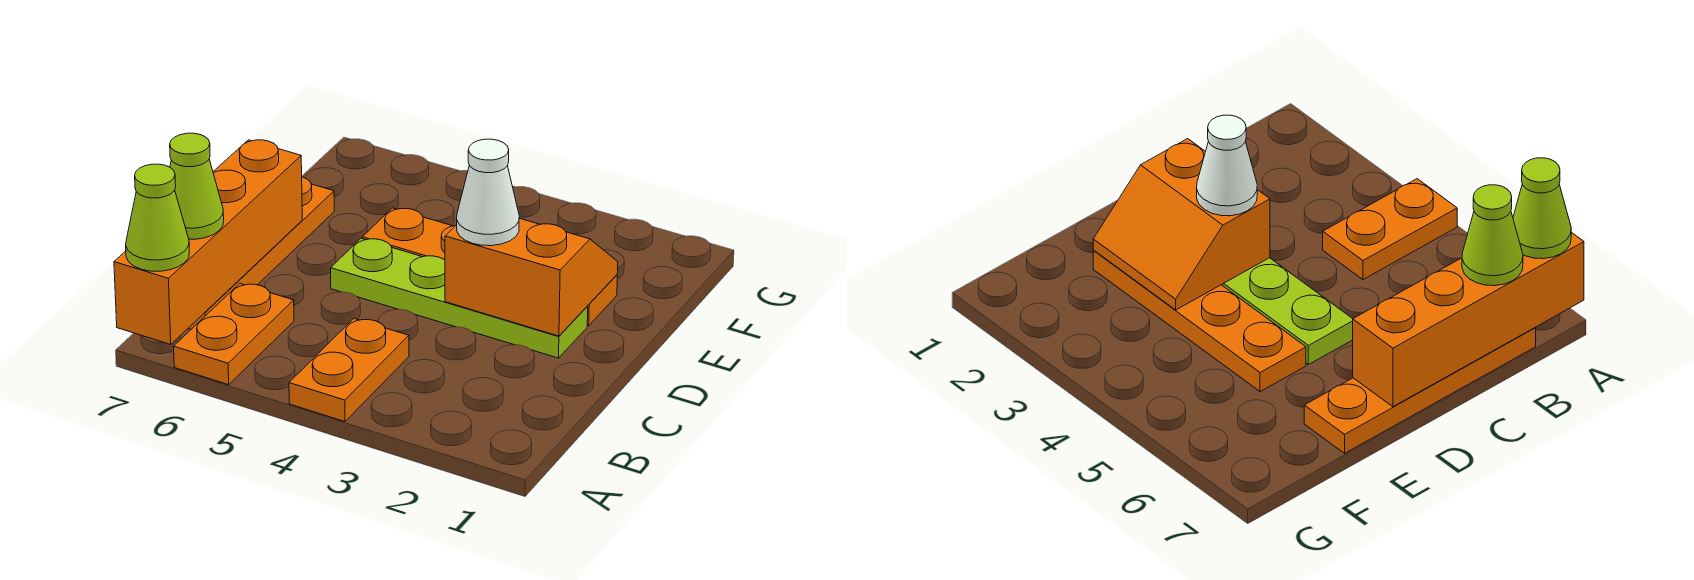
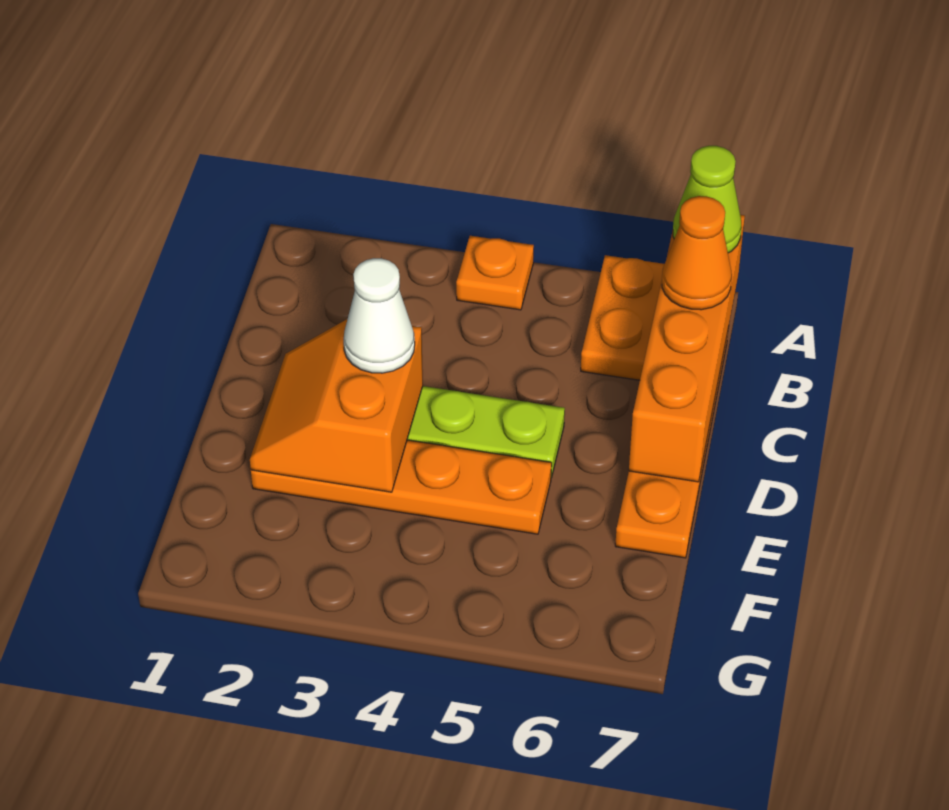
orange plate A4:B4 level 1 -> orange plate A4 level 1
lime cone B7 level 3 -> orange cone B7 level 3
orange slope D2:E3 level 2 top D -> orange slope D2:E3 level 2 top 3

